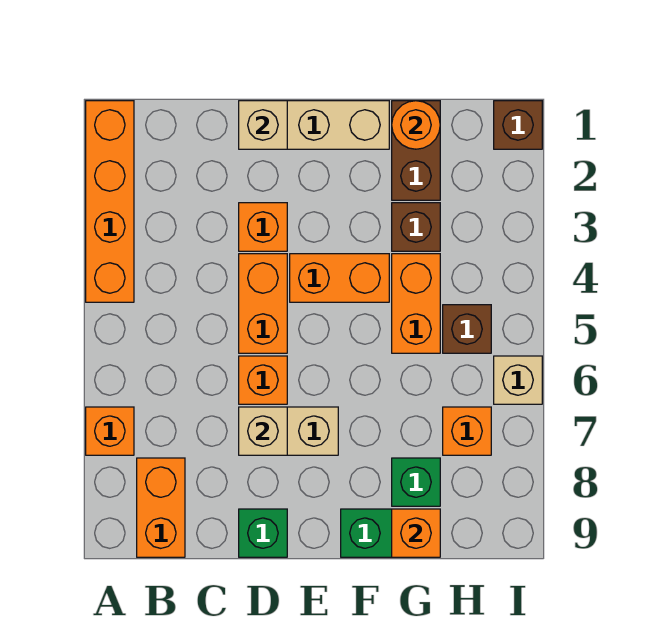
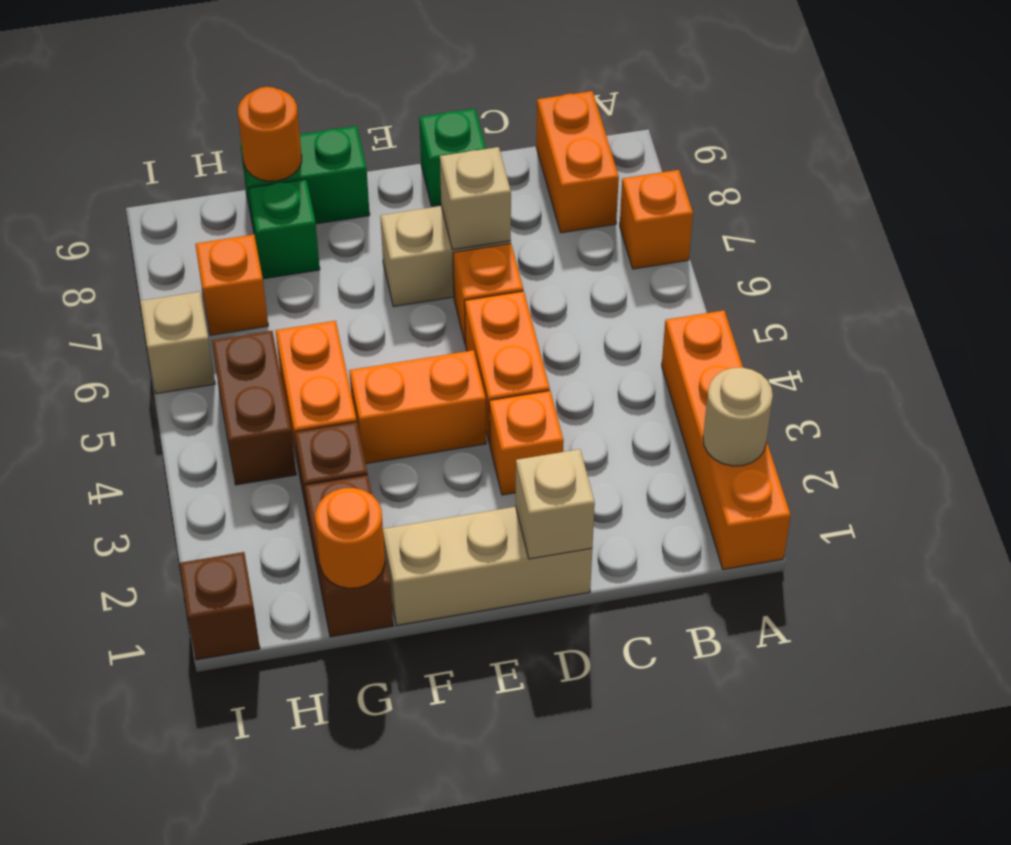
none -> tan round brick A2 level 2
orange brick G9 level 2 -> orange round brick G9 level 2
brown brick H5 level 1 -> brown brick H4:H5 level 1

